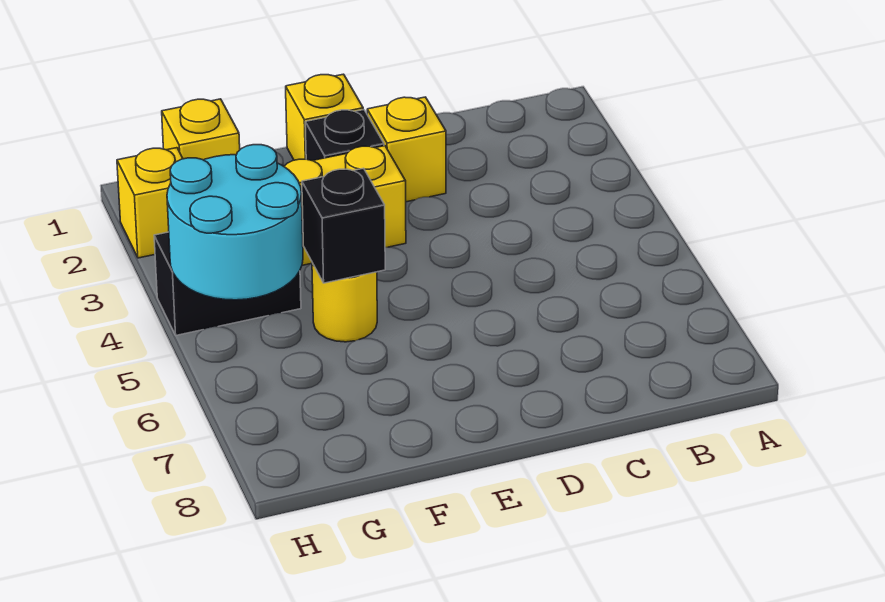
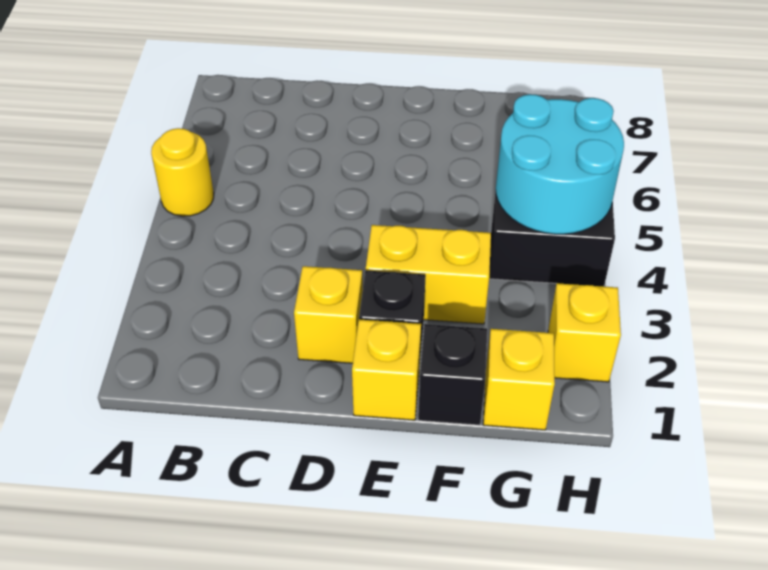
yellow round brick F5 level 1 -> yellow round brick A5 level 1
black brick F5 level 2 -> black brick F1 level 1

